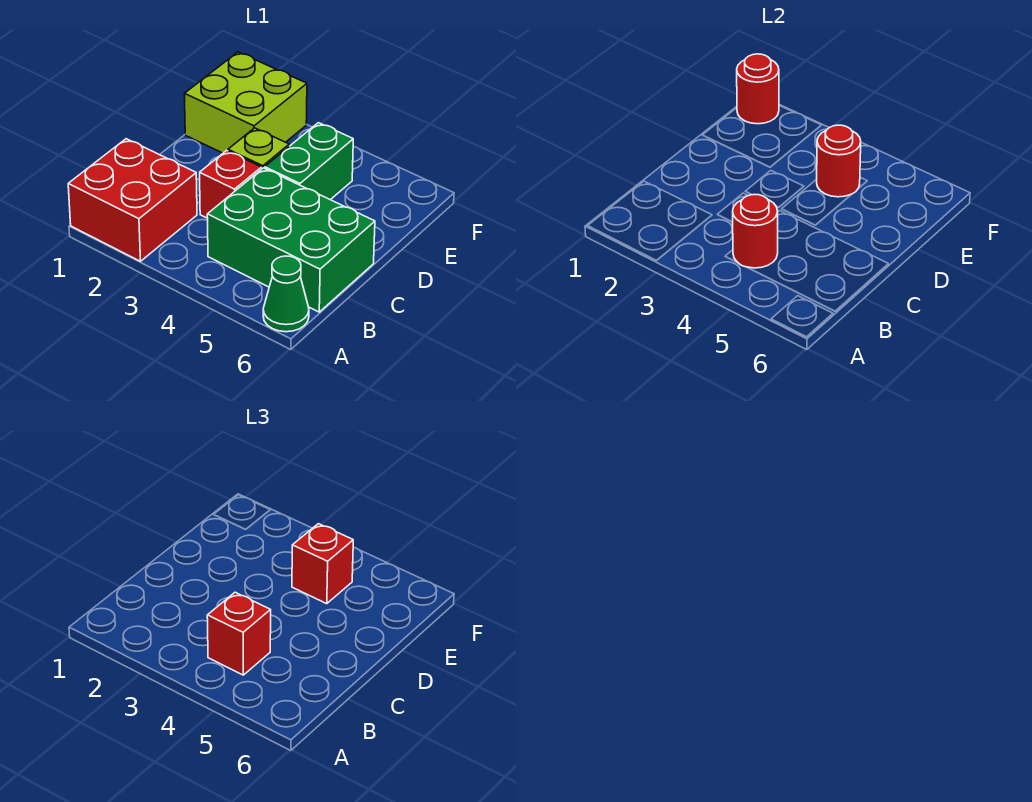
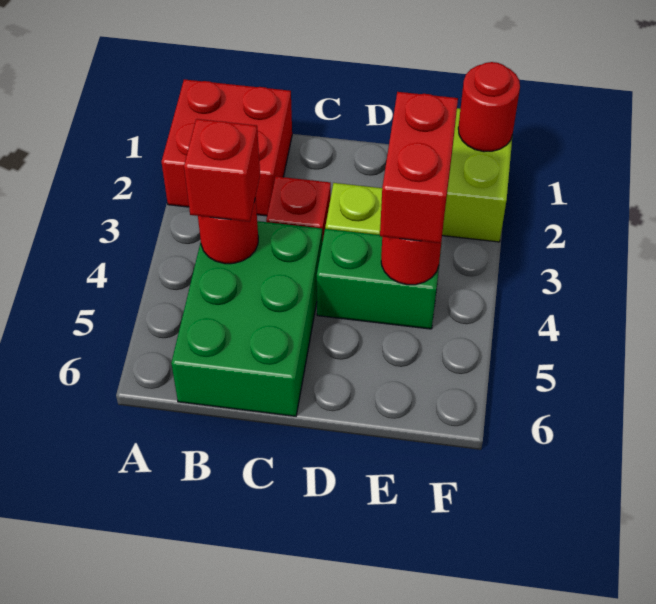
green cone A6 level 1 -> none
red brick E4 level 3 -> red brick E3:E4 level 3

